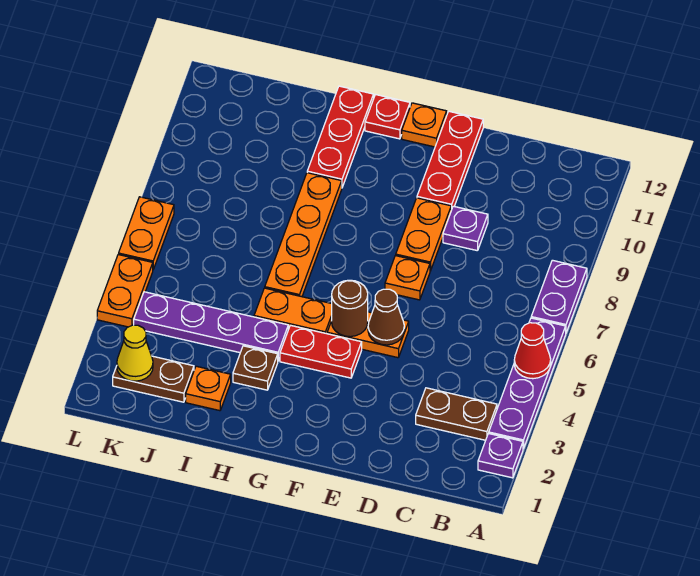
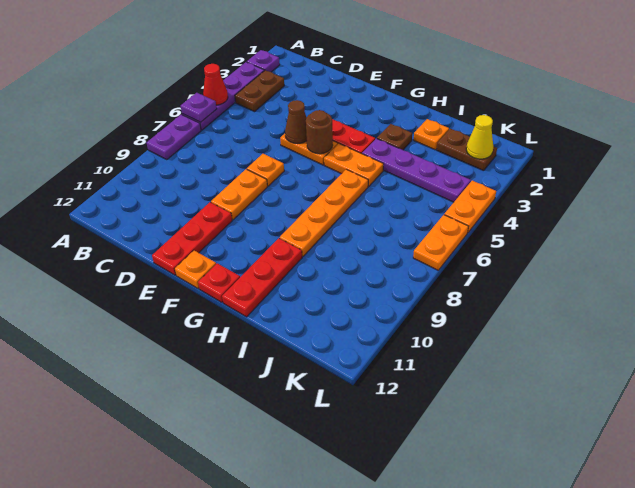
brown plate B3:C3 level 1 -> brown plate B3:B4 level 1
purple plate D9 level 1 -> purple plate A6 level 2

